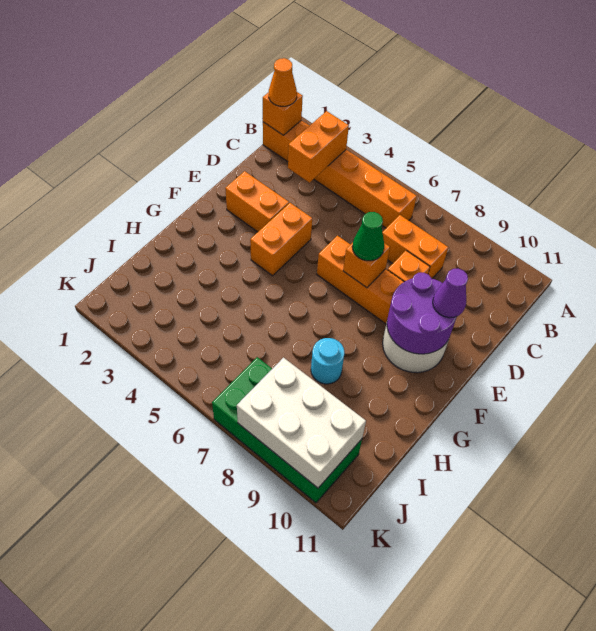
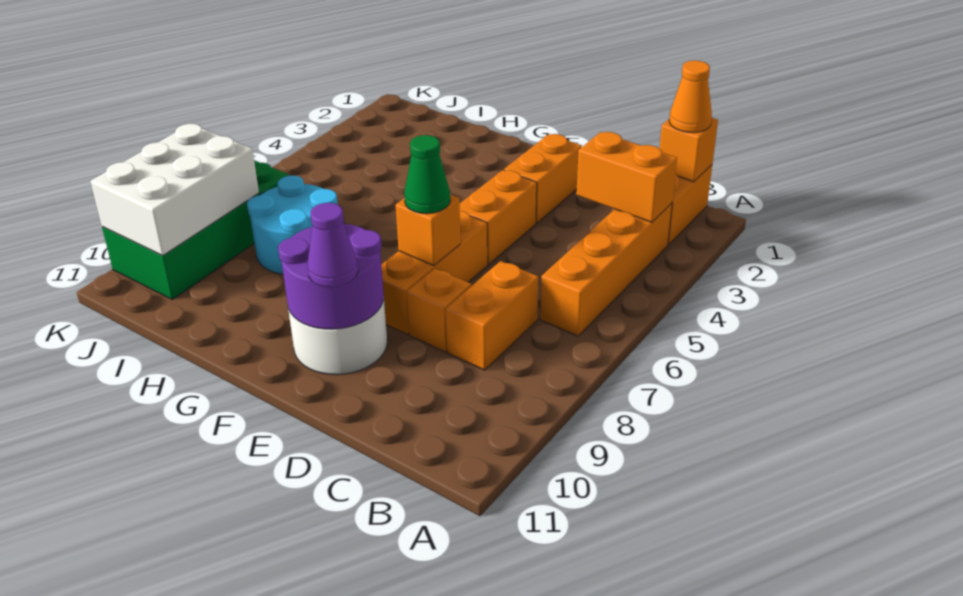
orange brick E4:F4 level 1 -> orange brick E4:E5 level 1
cyan round brick H8 level 1 -> cyan round brick H7:I8 level 1

